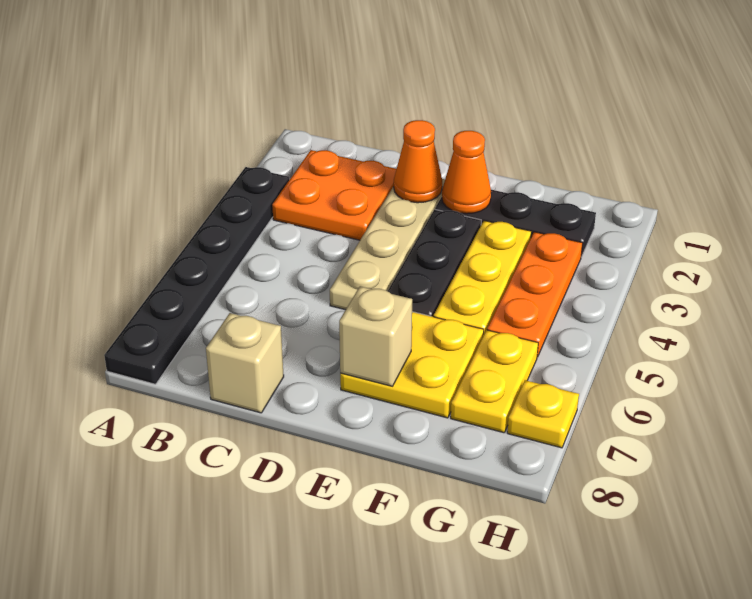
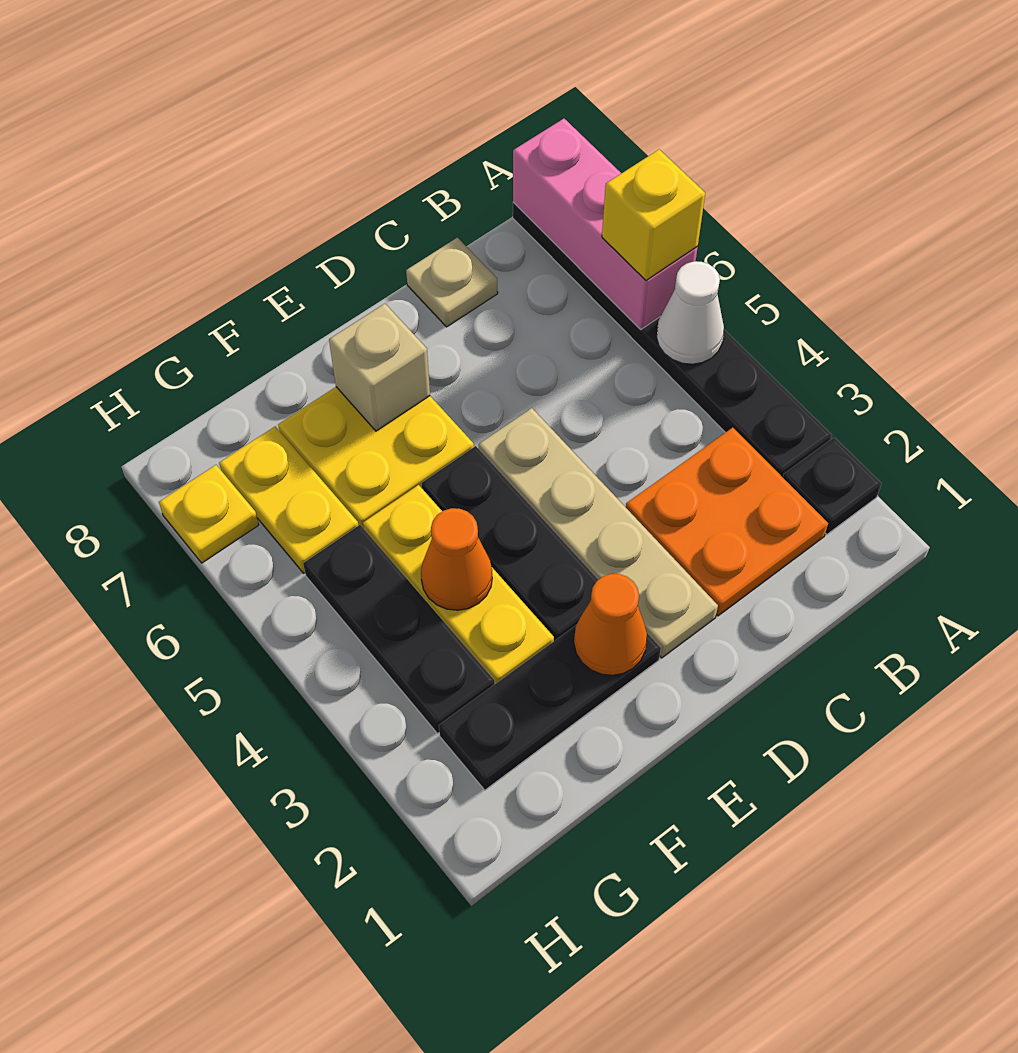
none -> black plate A2 level 1
none -> white cone A5 level 2
none -> pink brick A6:A8 level 2
none -> yellow brick A6 level 3
tan brick C8 level 1 -> tan plate C8 level 1
orange cone D2 level 2 -> orange cone F4 level 2
orange plate G3:G5 level 1 -> black plate G3:G5 level 1

